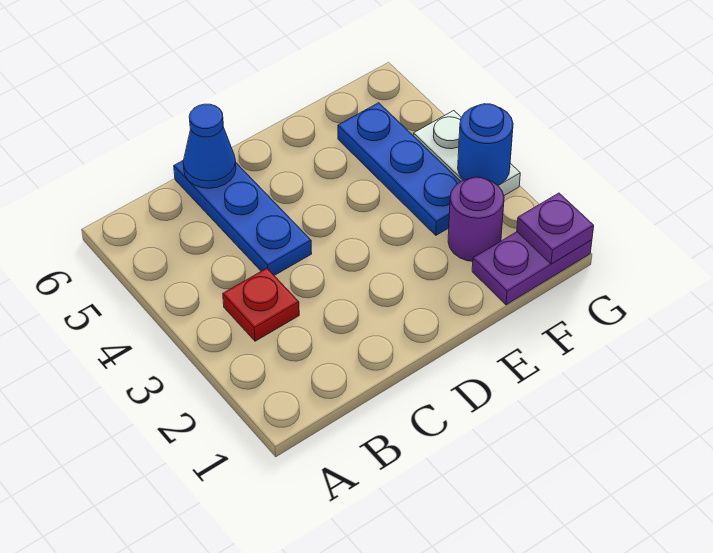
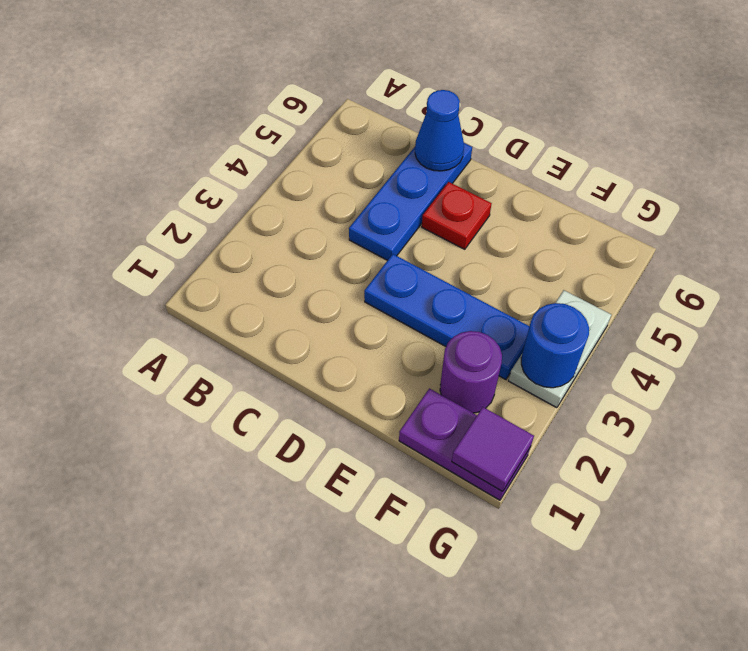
red plate B3 level 1 -> red plate D5 level 1
blue plate F3:F5 level 1 -> blue plate D3:F3 level 1
purple plate G1 level 2 -> purple tile G1 level 2

